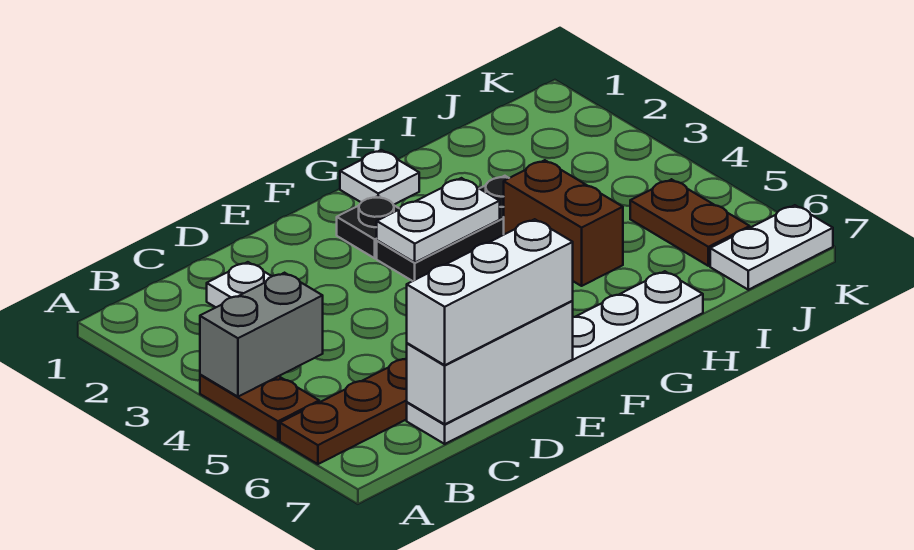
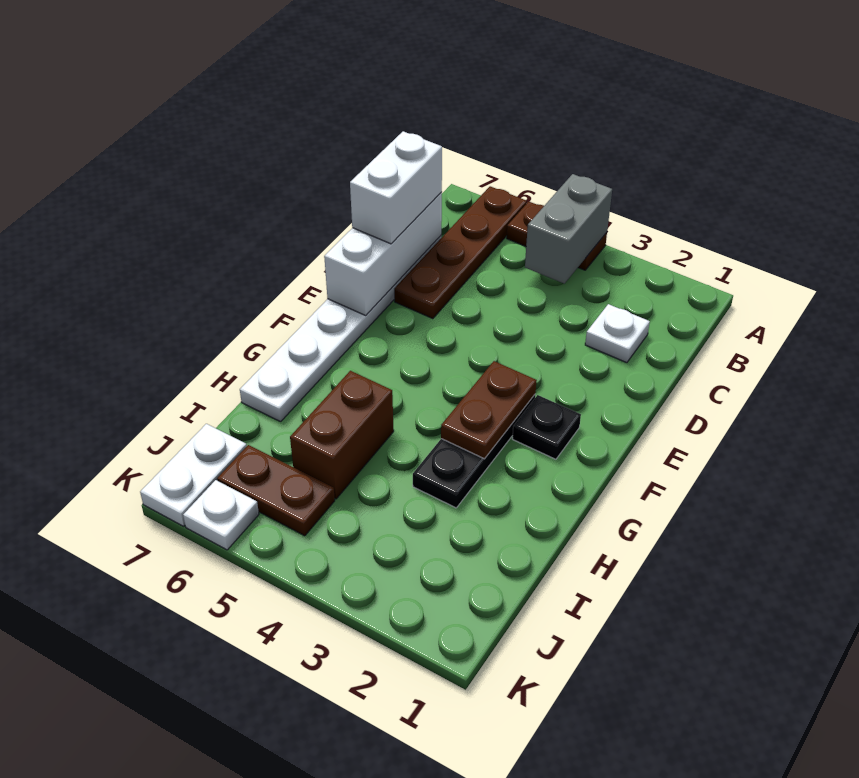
white brick C7:E7 level 3 -> white brick C7:D7 level 3
white plate F3:G3 level 2 -> brown plate F3:G3 level 2
white plate G1 level 1 -> white plate K6 level 1
brown brick H4:H5 level 1 -> brown brick H5:I5 level 1

